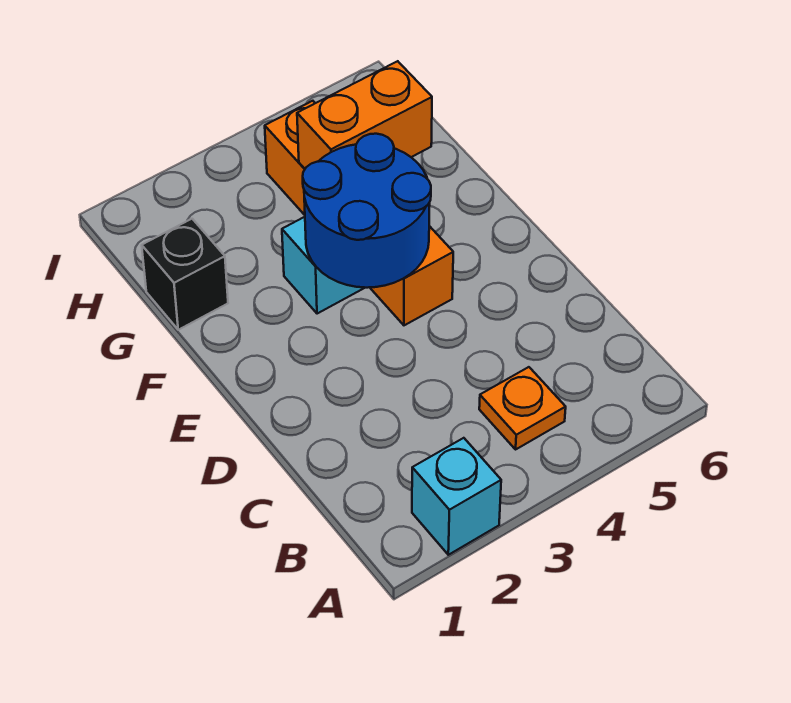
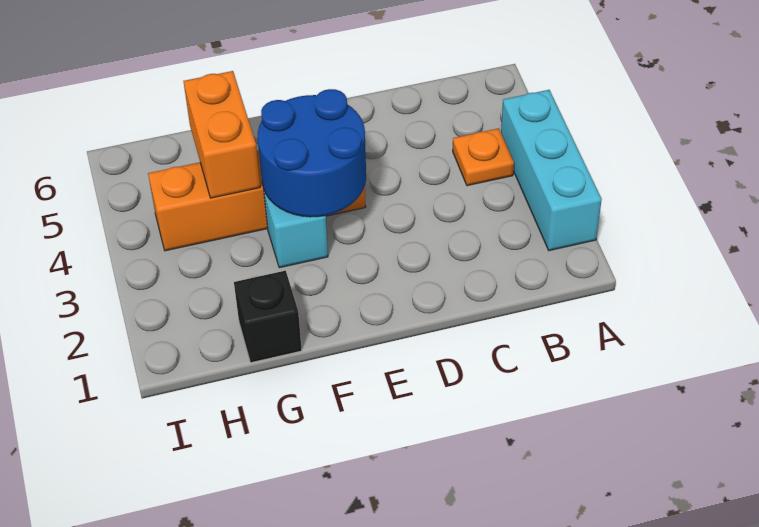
cyan brick A2 level 1 -> cyan brick A2:A4 level 1

